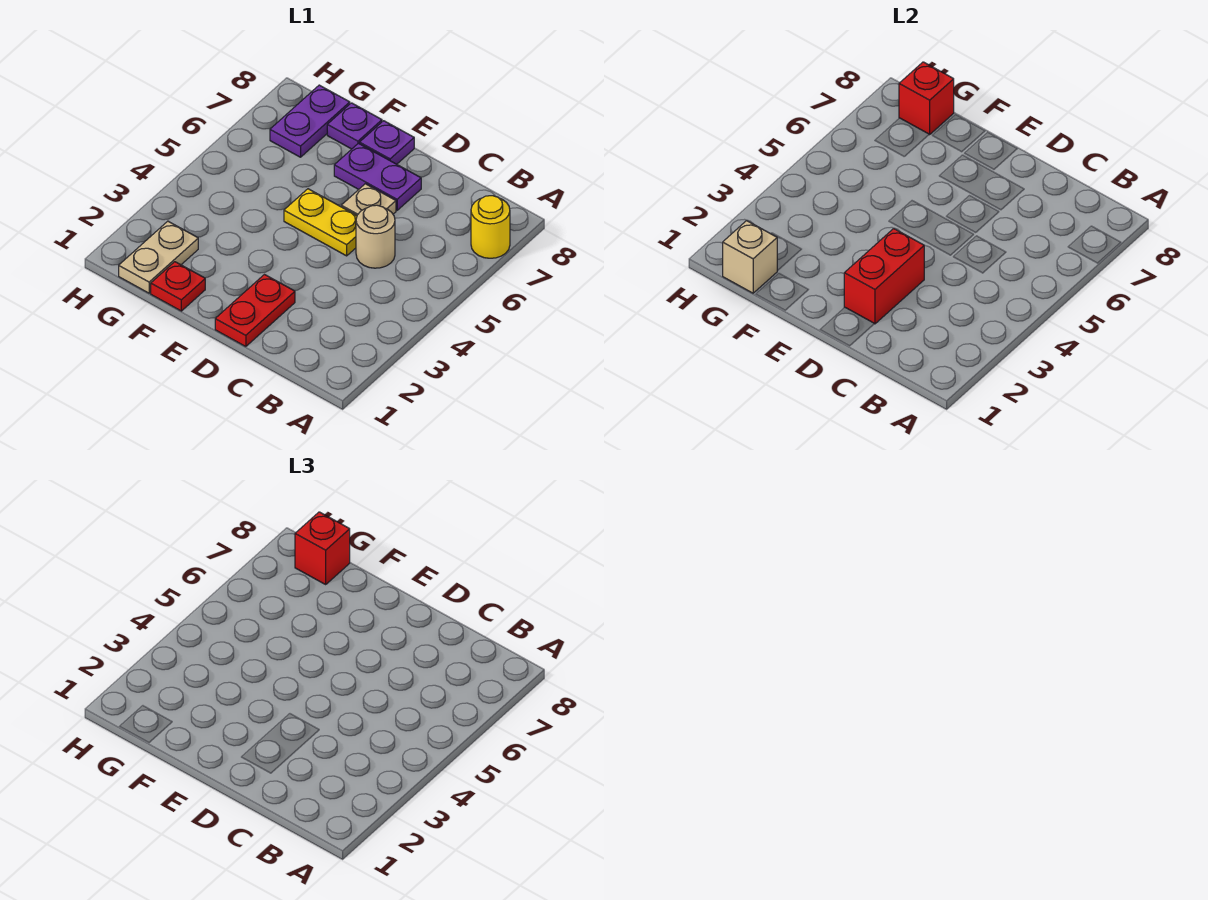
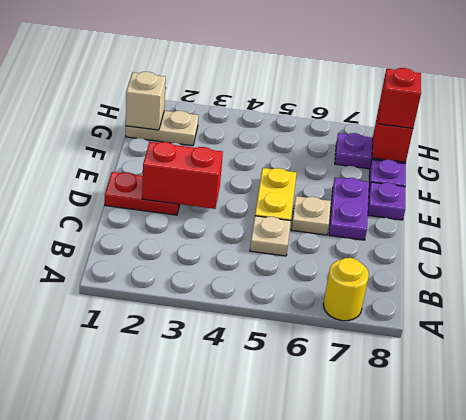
tan round brick C5 level 1 -> tan plate C5 level 1
red plate F1 level 1 -> none

